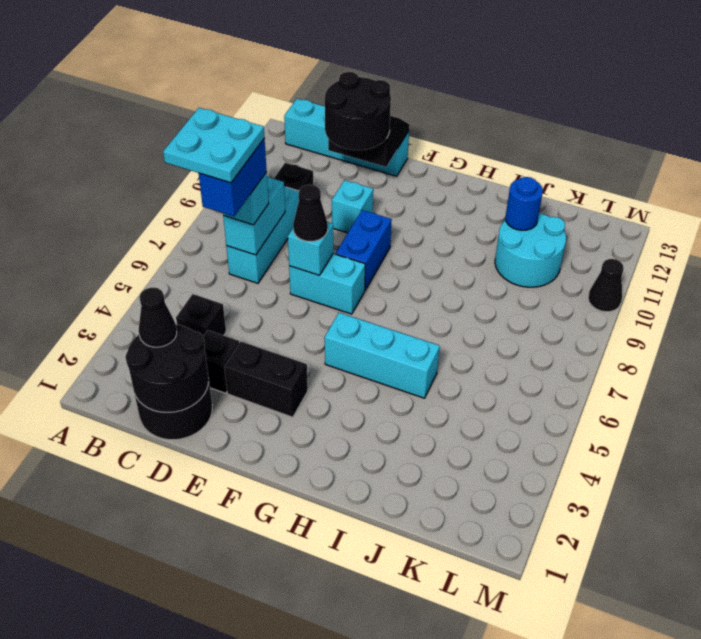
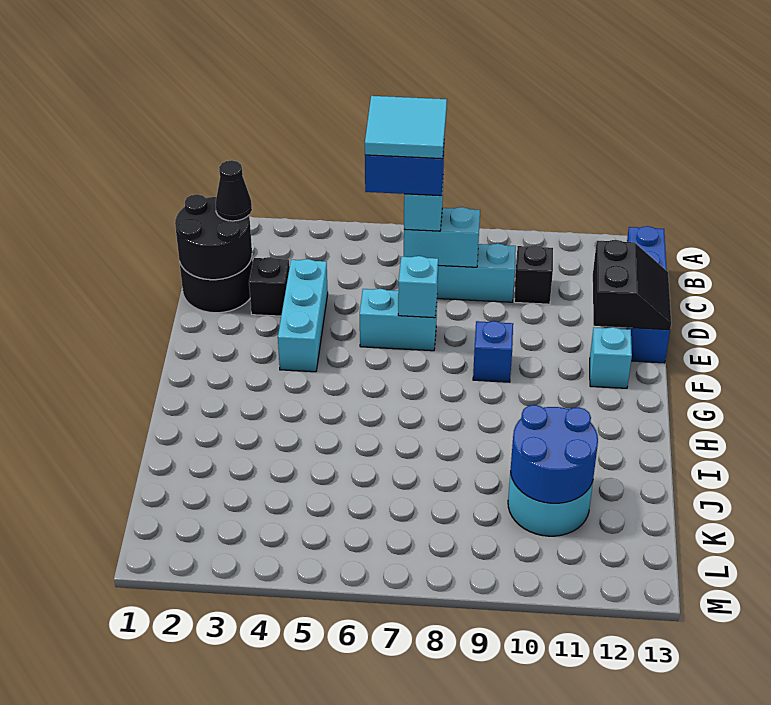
cyan plate B6:C7 level 5 -> cyan tile B6:C7 level 5
cyan brick B13:E13 level 1 -> blue brick B13:E13 level 1
black brick C4 level 1 -> none
black round brick D11:E12 level 3 -> none
black brick E3:F3 level 1 -> none
cyan brick E7:F7 level 1 -> cyan brick E6:E7 level 1
black cone E7 level 3 -> none
cyan brick E10 level 1 -> cyan brick F12 level 1
blue brick F8:F9 level 1 -> blue brick F9 level 1
cyan brick G5:I5 level 1 -> cyan brick D4:F4 level 1
blue round brick J11 level 2 -> blue round brick J10:K11 level 2
black cone M10 level 1 -> none

